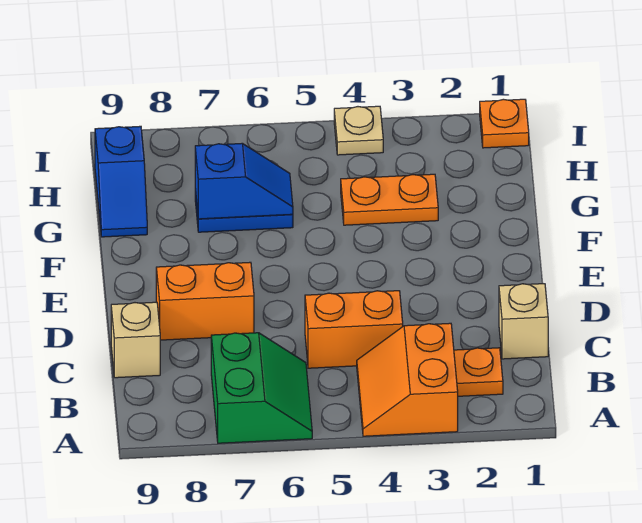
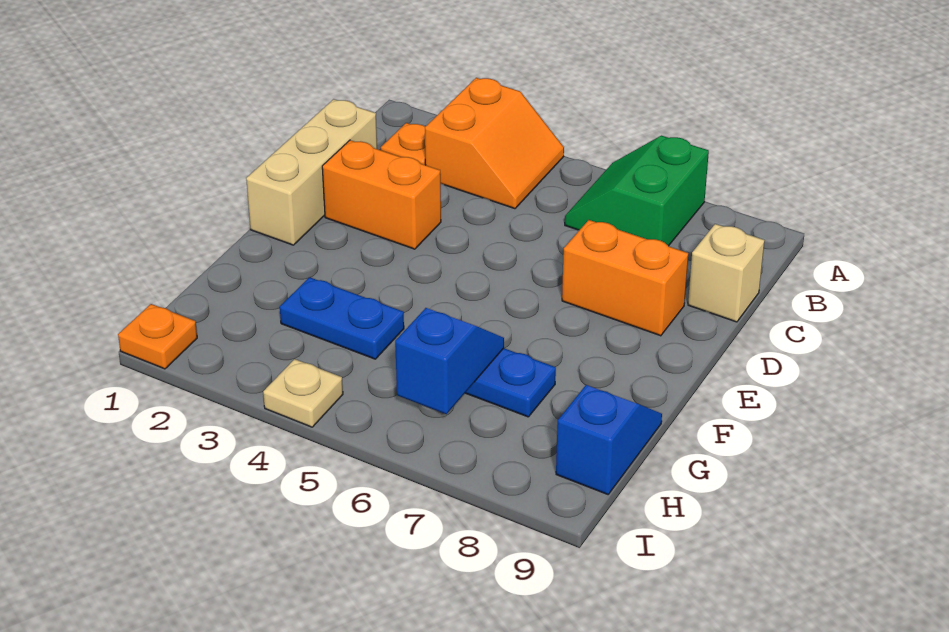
tan brick C1 level 1 -> tan brick C1:E1 level 1
orange brick C4:C5 level 1 -> orange brick D2:D3 level 1
orange plate G3:G4 level 1 -> blue plate G3:G4 level 1
blue slope G6:G7 level 2 top 7 -> blue slope G6:H6 level 2 top H

